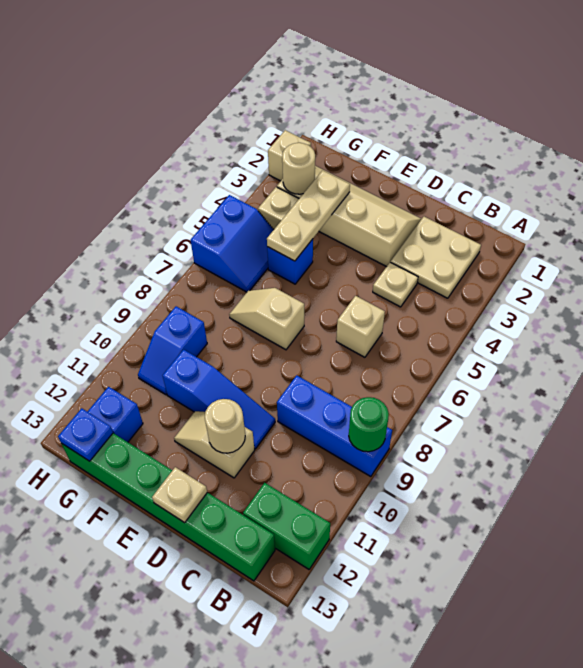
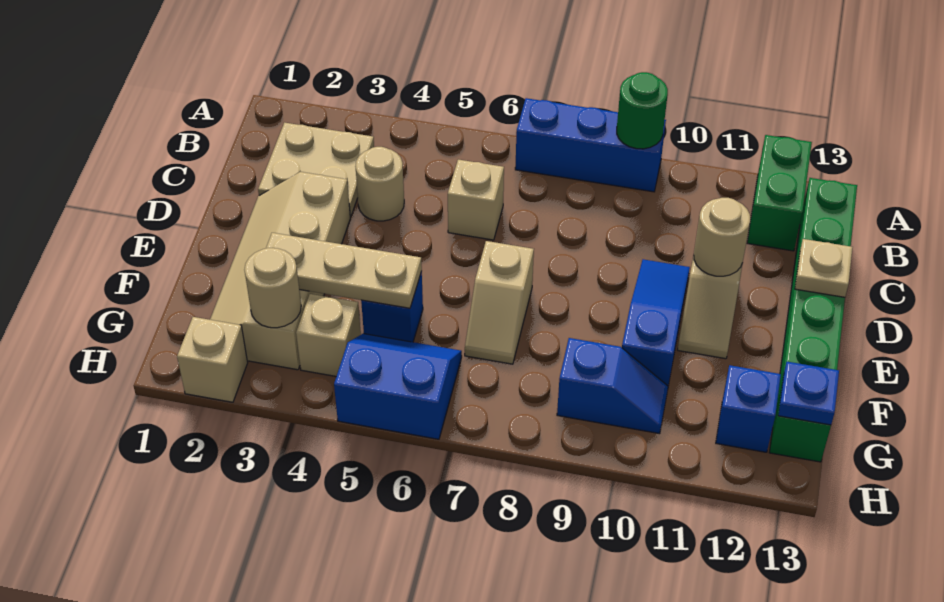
blue brick A9:C9 level 1 -> blue brick A7:A9 level 1
tan plate C4 level 1 -> tan round brick C4 level 1

